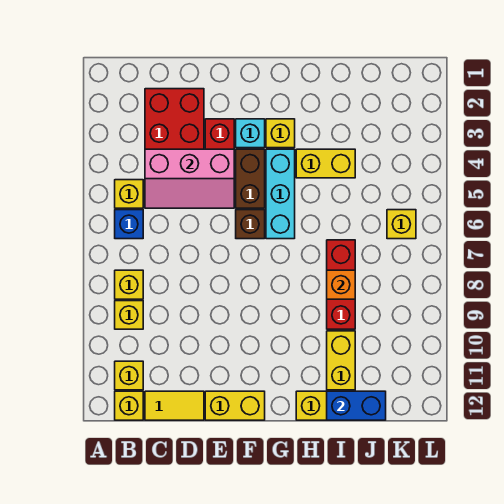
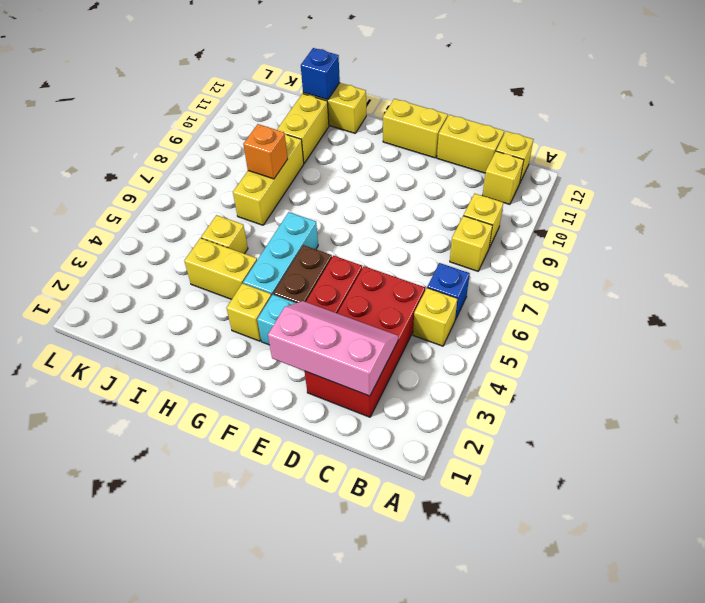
pink slope C4:E5 level 2 top 4 -> pink slope C2:E3 level 2 top 2
yellow tile C12:D12 level 1 -> yellow brick C12:D12 level 1
brown brick F6 level 1 -> none
red brick I7:I9 level 1 -> yellow brick I7:I9 level 1
blue brick I12:J12 level 2 -> blue brick I12 level 2
yellow brick K6 level 1 -> yellow brick I5 level 1

